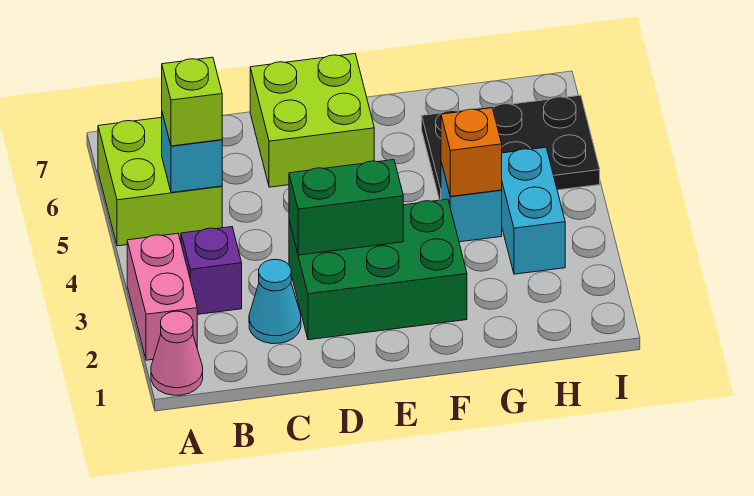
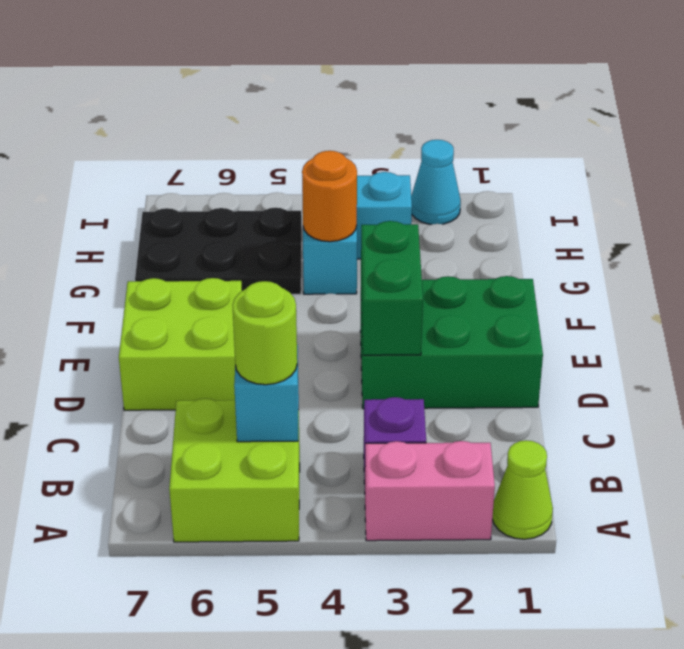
pink cone A1 level 1 -> lime cone A1 level 1
lime brick B5 level 3 -> lime round brick B5 level 3
cyan cone C2 level 1 -> cyan cone I2 level 1
green brick D2:F3 level 1 -> green brick D1:E3 level 1
orange brick G4 level 2 -> orange round brick G4 level 2
black plate G5:I6 level 1 -> black plate G5:H7 level 1

